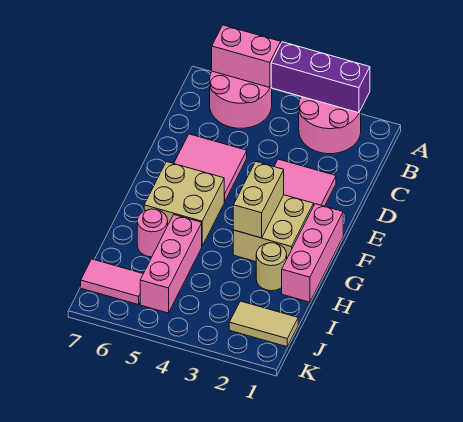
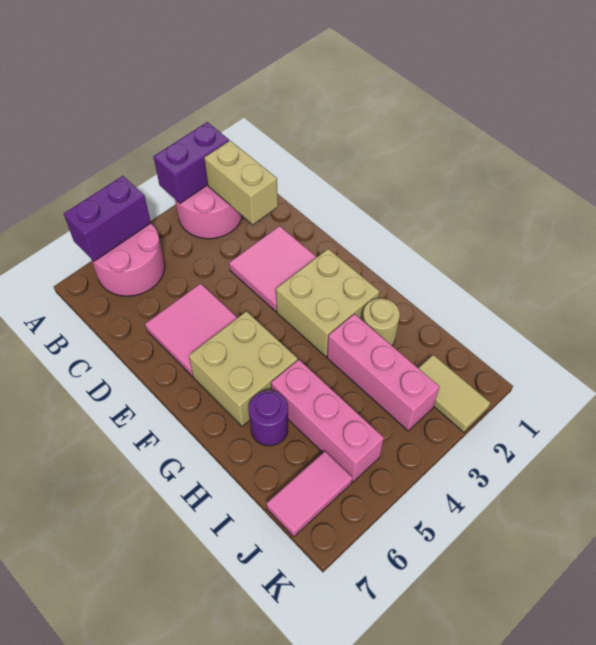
purple brick A2:A4 level 2 -> purple brick A2:A3 level 2
pink brick A5:A6 level 2 -> purple brick A5:A6 level 2
pink brick F1:H1 level 1 -> pink brick H3:J3 level 1
tan brick F3:G3 level 2 -> tan brick B2:C2 level 2
pink round brick H6 level 1 -> purple round brick H6 level 1
tan tile J1:J2 level 1 -> tan tile J2:K2 level 1

